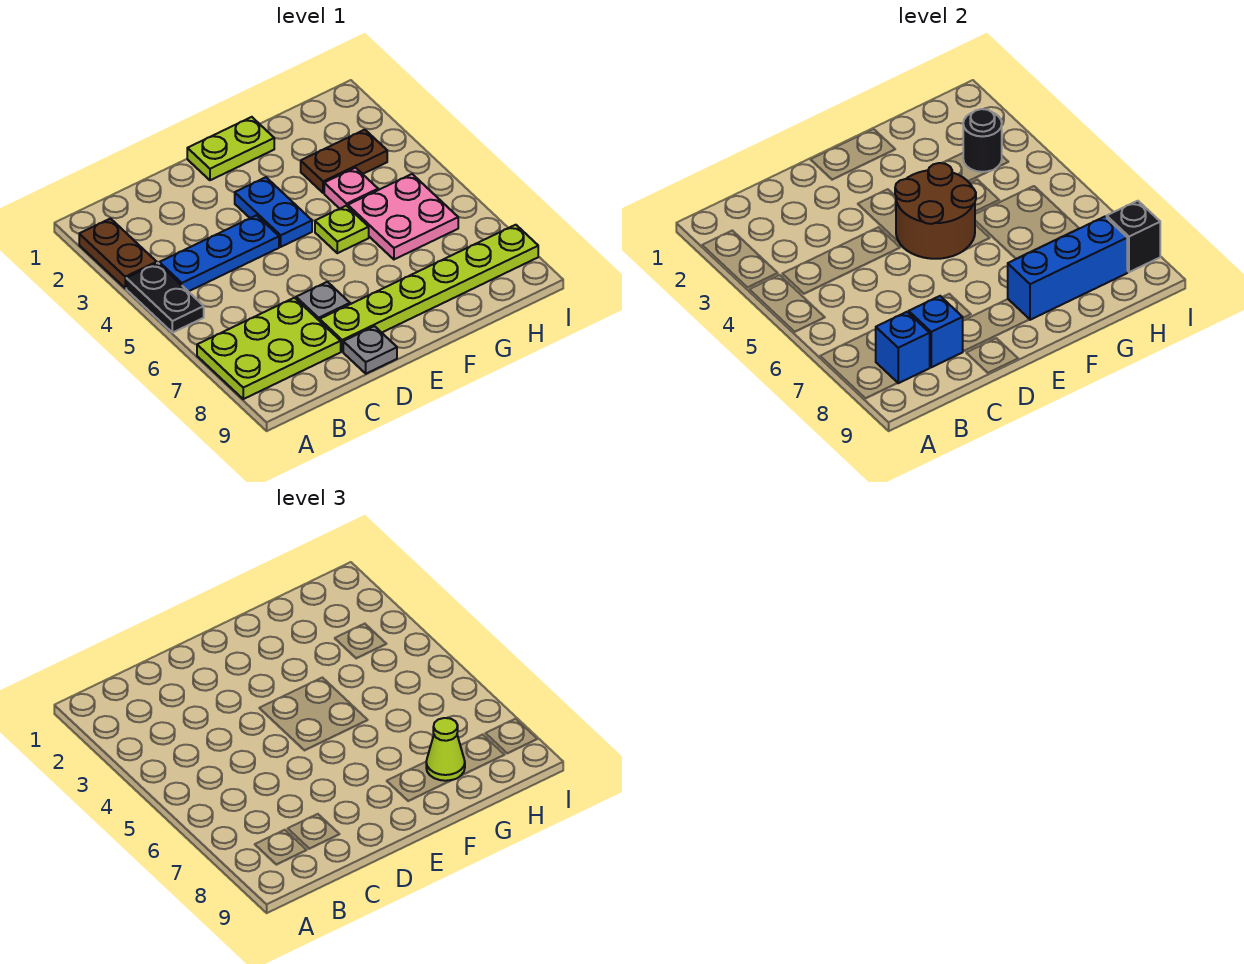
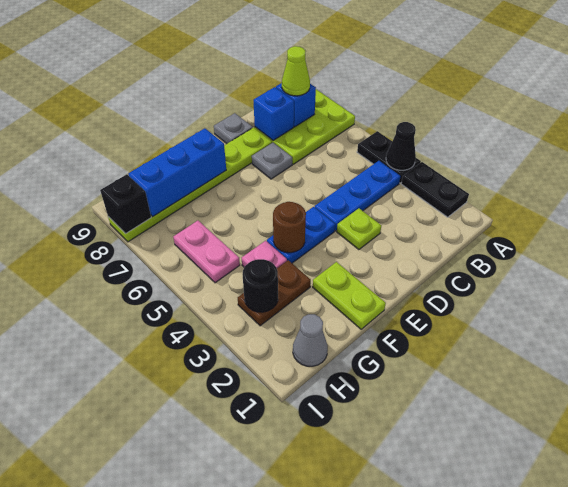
brown plate A2:A3 level 1 -> black plate A2:A3 level 1
none -> black cone A4 level 2
lime plate E1:F1 level 1 -> lime plate F1:F2 level 1
blue plate E3:E4 level 1 -> blue plate E4:F4 level 1
brown round brick E4:F5 level 2 -> brown round brick F4 level 2
lime plate F5 level 1 -> lime plate D3 level 1
pink plate G5:H6 level 1 -> pink plate H5:H6 level 1
lime cone G8 level 3 -> lime cone B8 level 3
none -> grey cone H1 level 1

